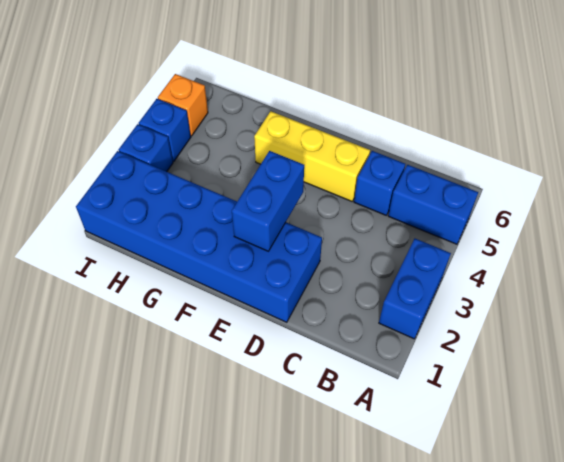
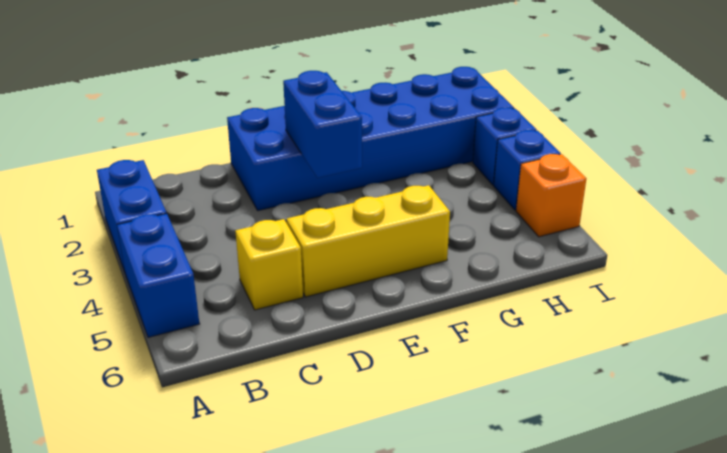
blue brick A5:B5 level 1 -> blue brick A4:A5 level 1
blue brick C5 level 1 -> yellow brick C5 level 1

